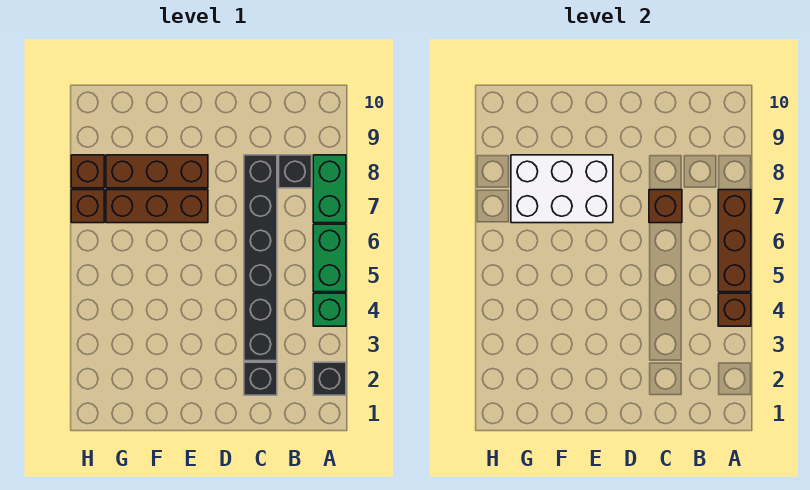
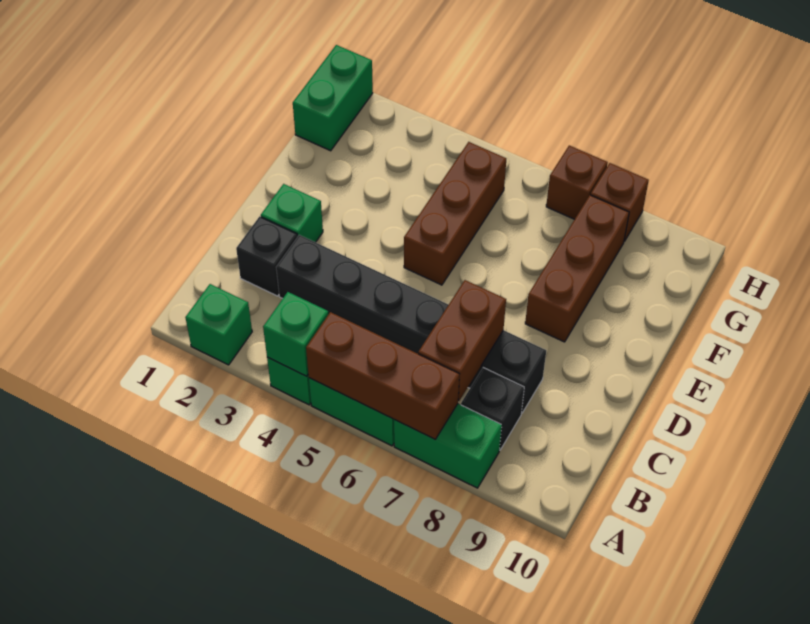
black brick A2 level 1 -> green brick A2 level 1
brown brick A4 level 2 -> green brick A4 level 2
brown brick C7 level 2 -> brown brick B7:C7 level 2
none -> green brick D2 level 1
brown brick E7:G7 level 1 -> brown brick E5:G5 level 1
white brick E7:G8 level 2 -> none
none -> green brick G1:H1 level 1

